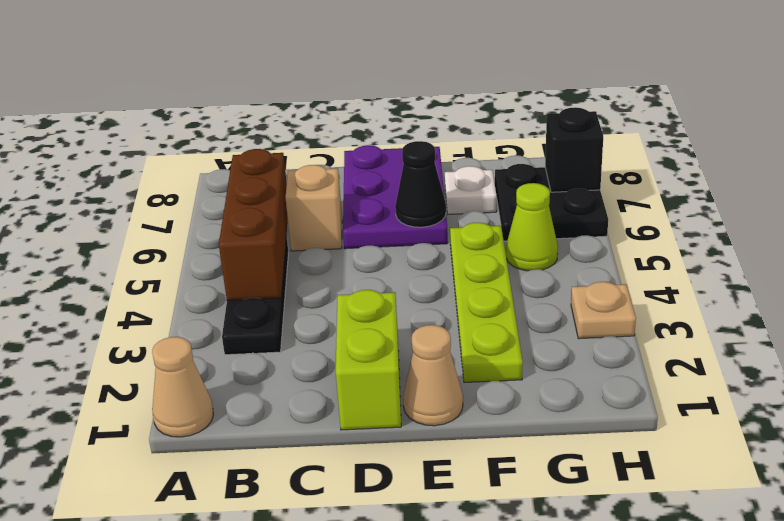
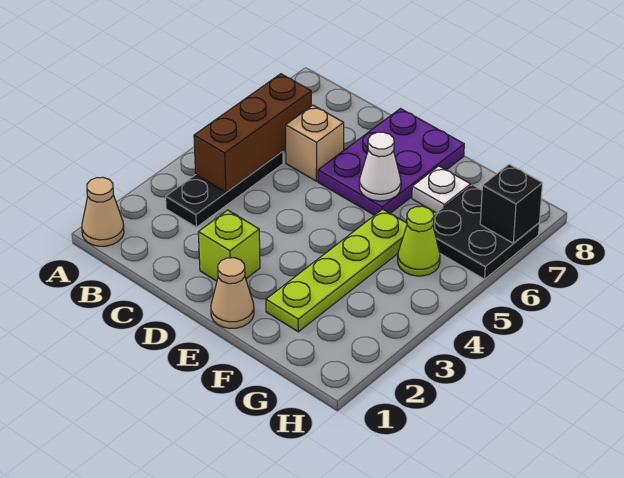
lime brick D1:D2 level 1 -> lime brick D2 level 1
black cone E6 level 2 -> white cone E6 level 2
tan plate H3 level 1 -> none

